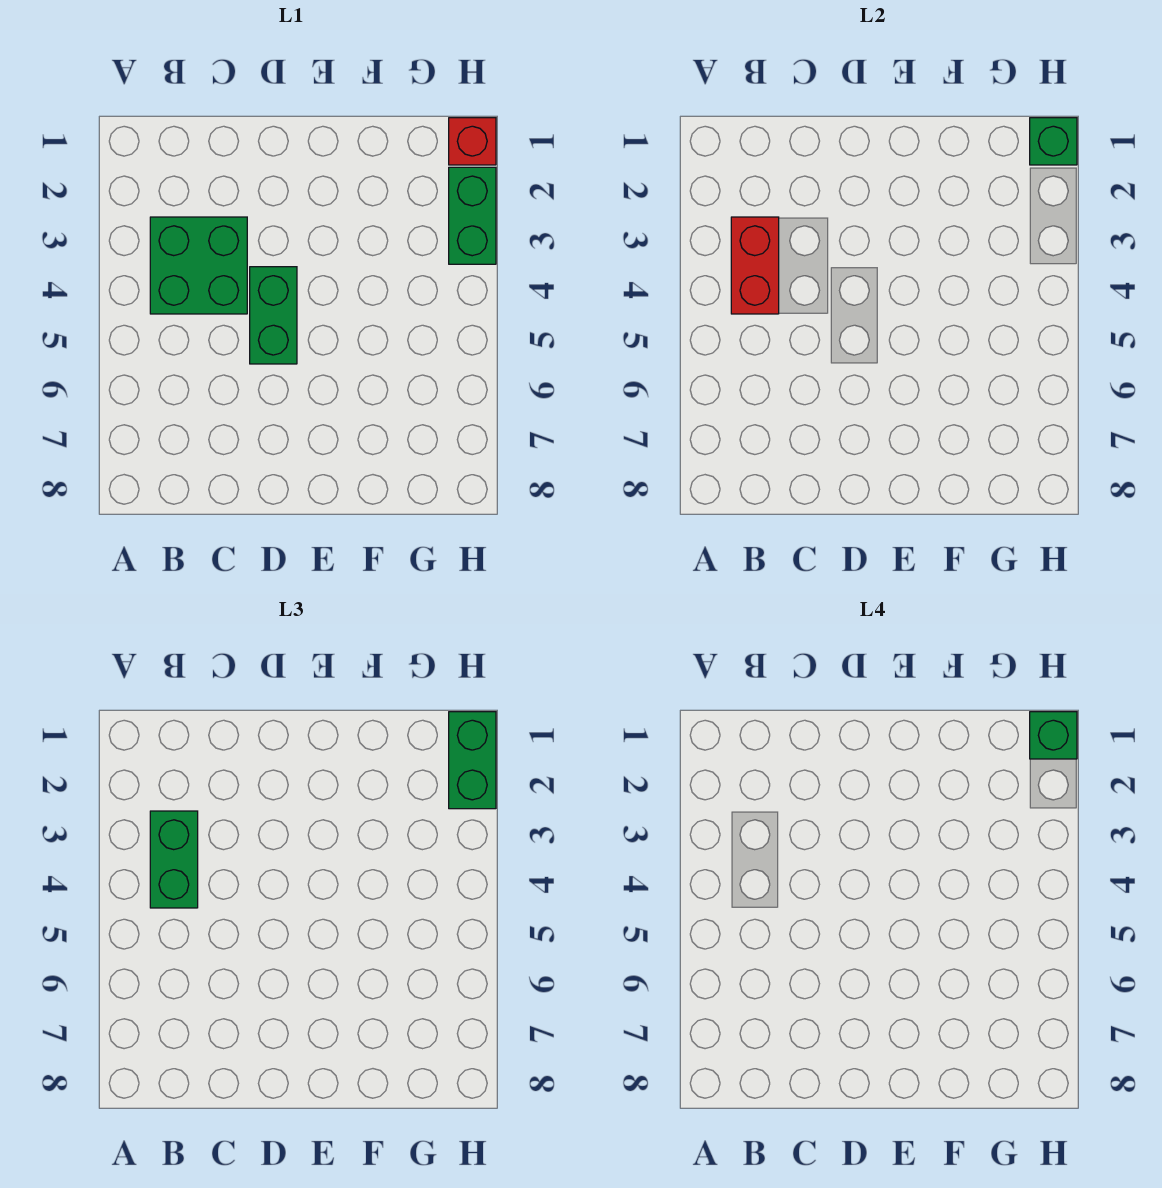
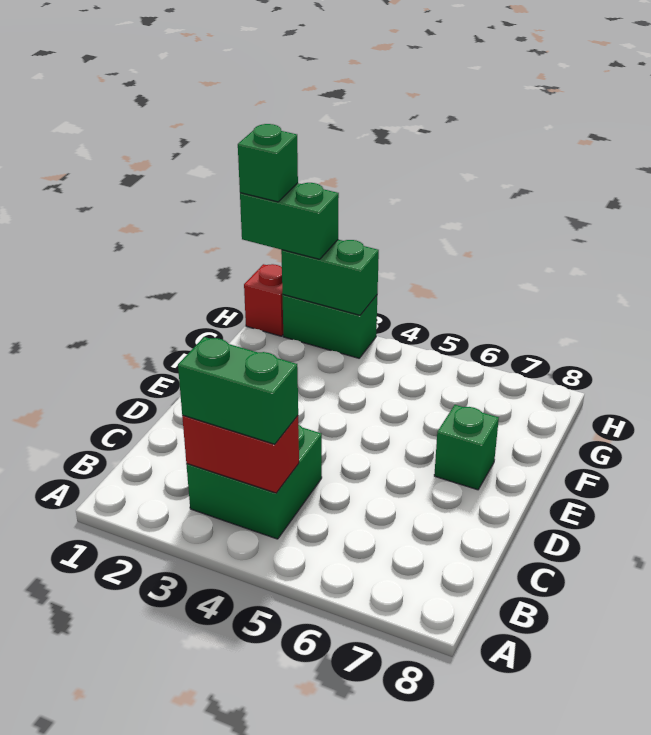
green brick D4:D5 level 1 -> green brick H2:H3 level 2
green brick H1 level 2 -> green brick E7 level 1

